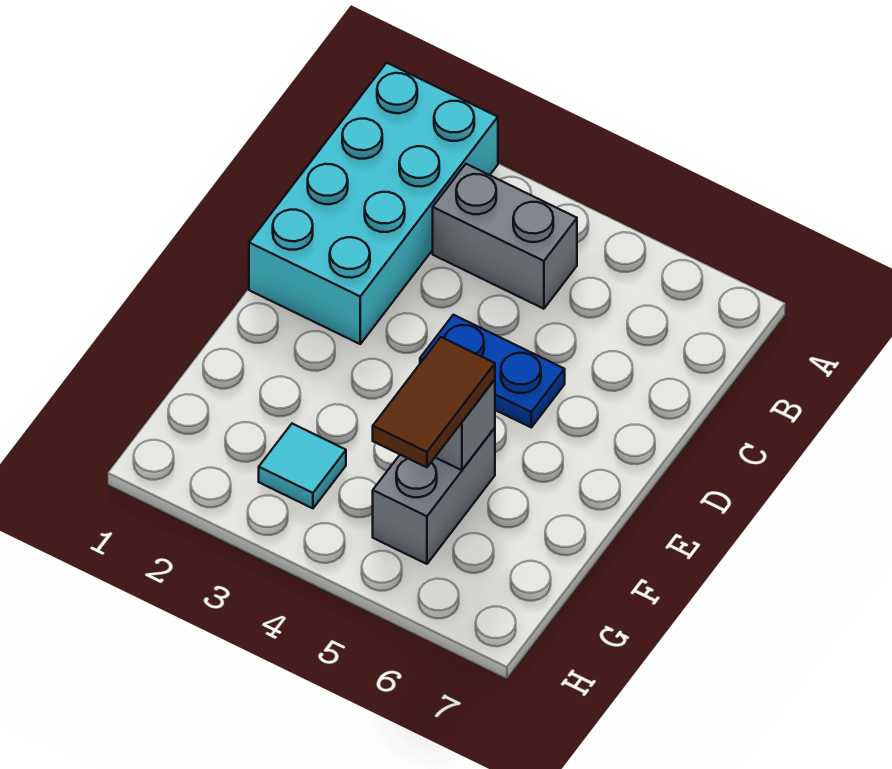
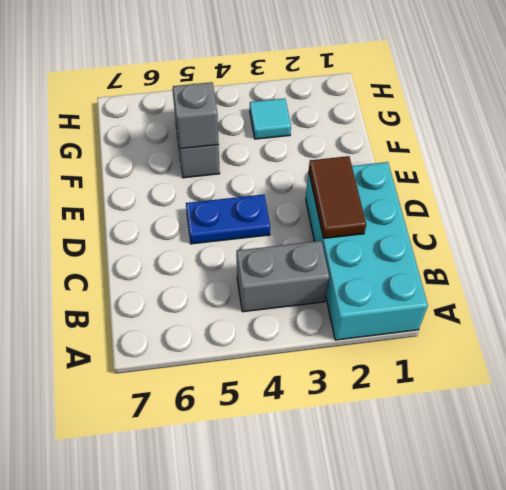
brown tile F5:G5 level 3 -> brown tile C2:D2 level 2

